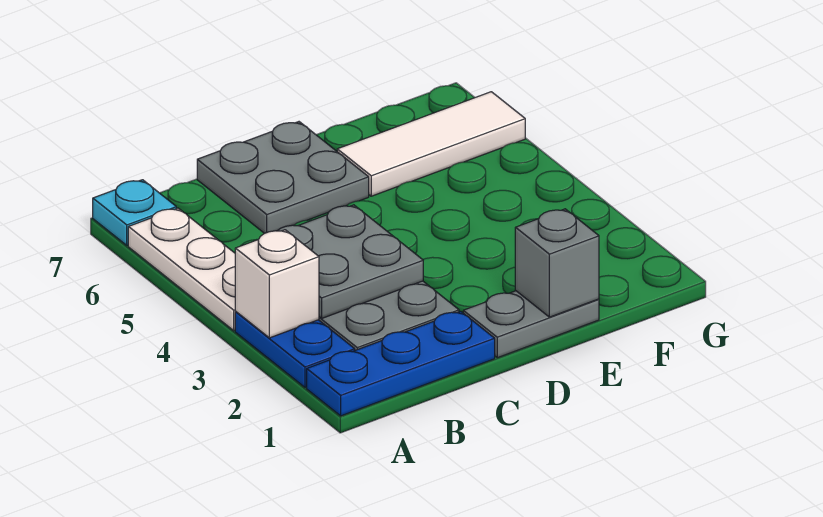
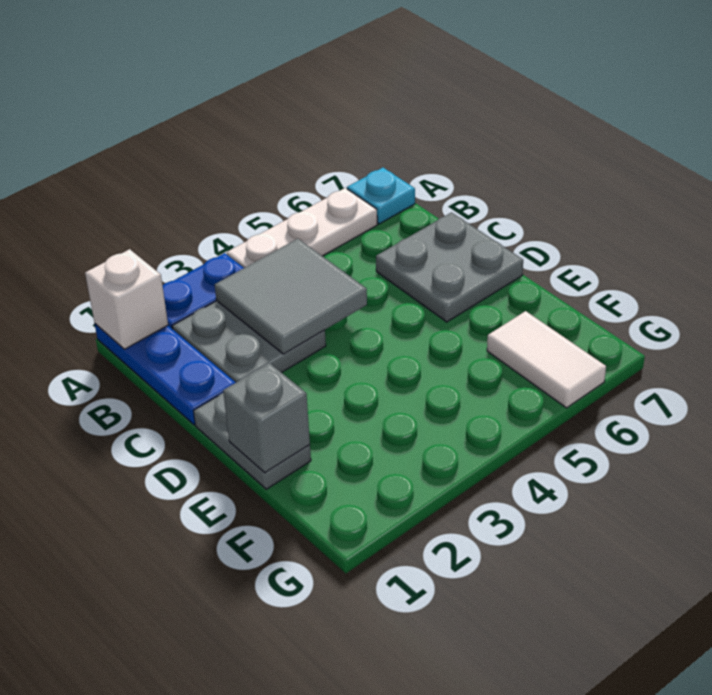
white brick A3 level 2 -> white brick A1 level 2
grey plate B3:C4 level 2 -> grey tile B3:C4 level 2
white tile E6:G6 level 1 -> white tile F6:G6 level 1

